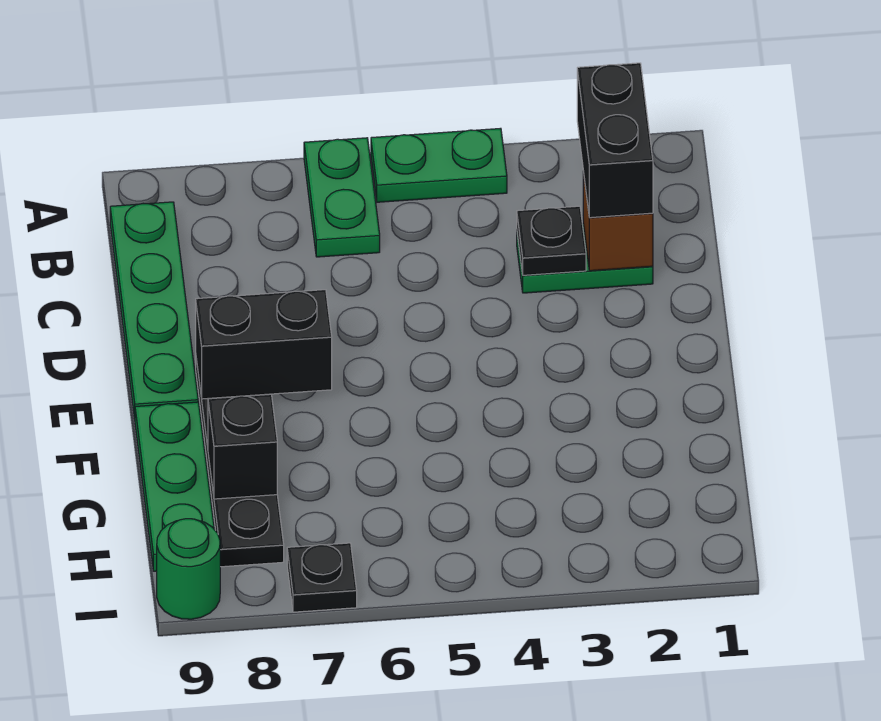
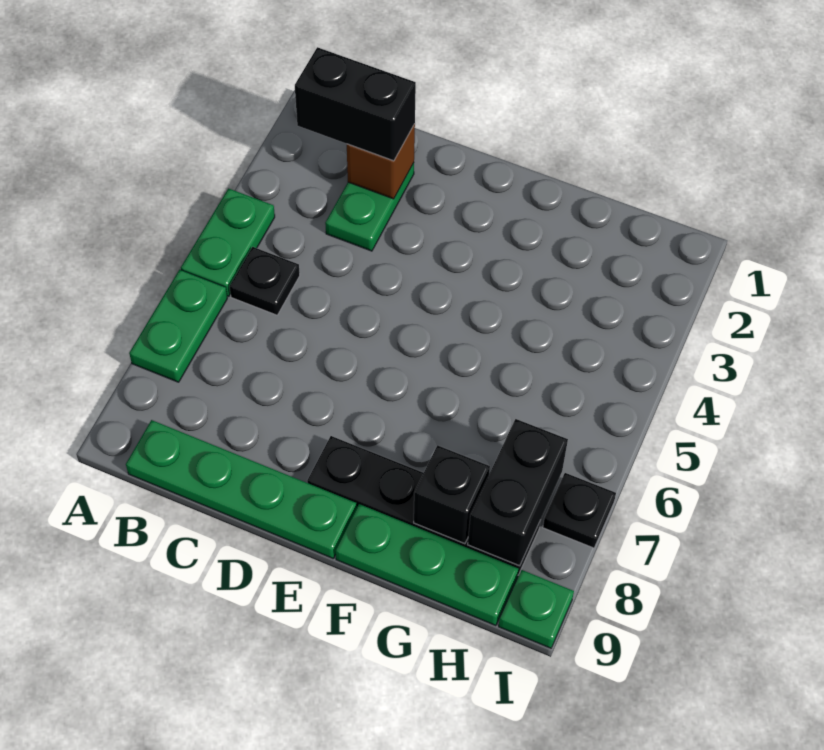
green plate A6:B6 level 1 -> green plate A6:A7 level 1
black plate C3 level 2 -> black plate B5 level 1
black brick E7:E8 level 2 -> black brick H7:H8 level 2
green round brick I9 level 1 -> green plate I9 level 1

